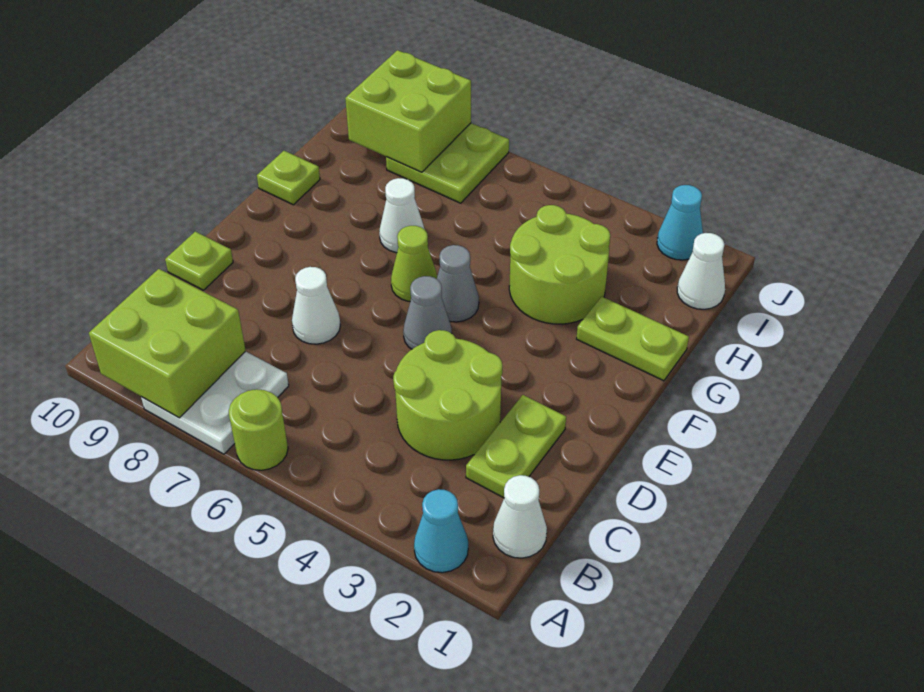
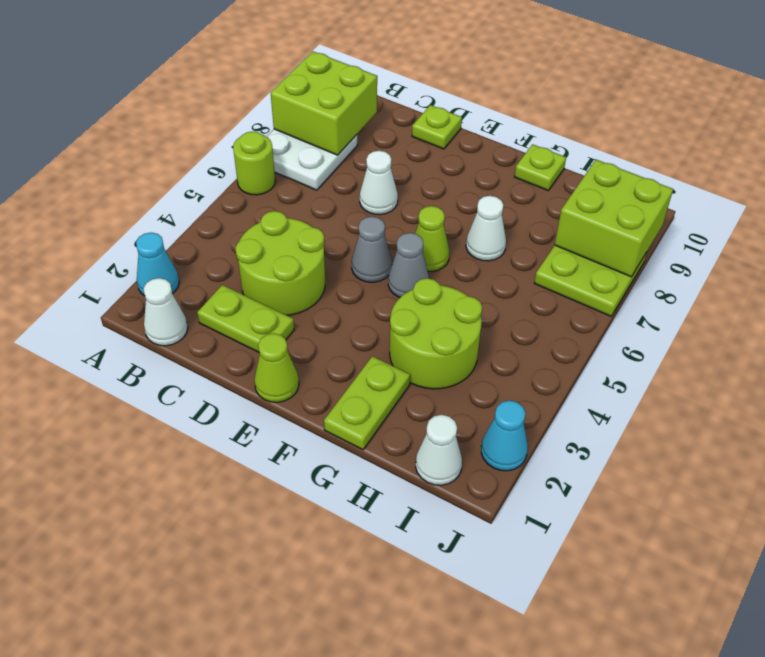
none -> lime cone E1 level 1

